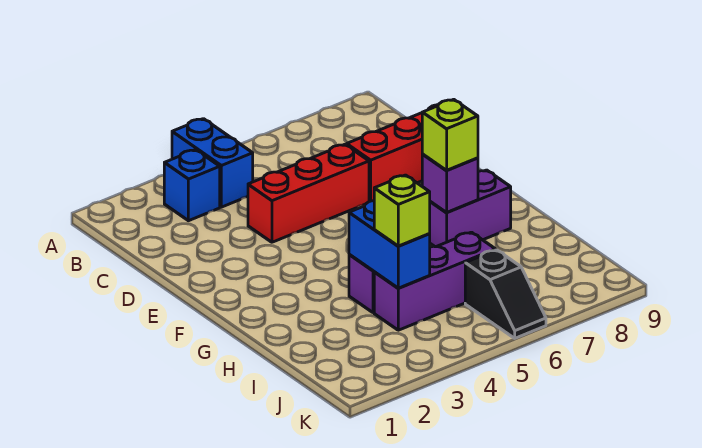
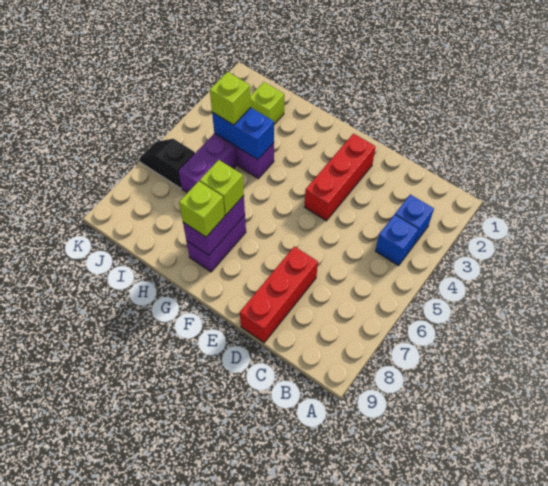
blue brick A4:B4 level 1 -> blue brick B4 level 1
red brick D4:D6 level 1 -> red brick E2:E4 level 1
purple brick G7 level 2 -> purple brick G7:G8 level 2
none -> lime brick G8 level 3
none -> lime brick I2 level 1

